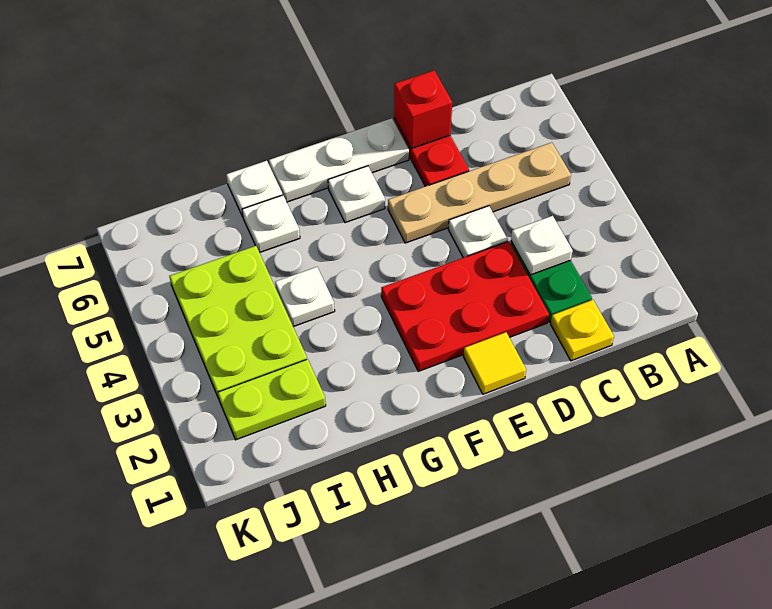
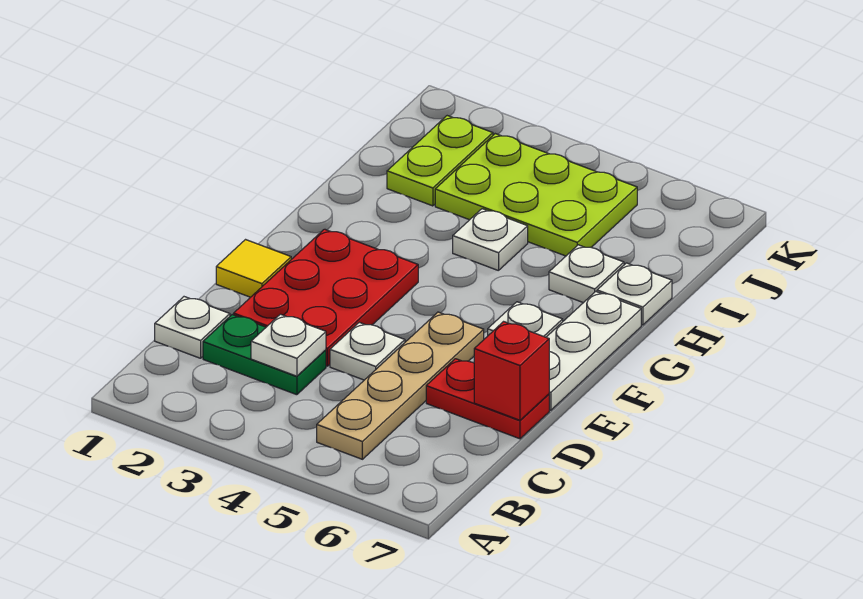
yellow plate C1 level 1 -> white plate C1 level 1

